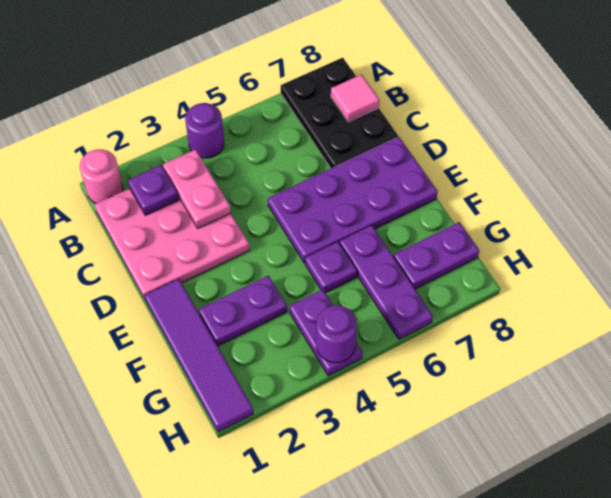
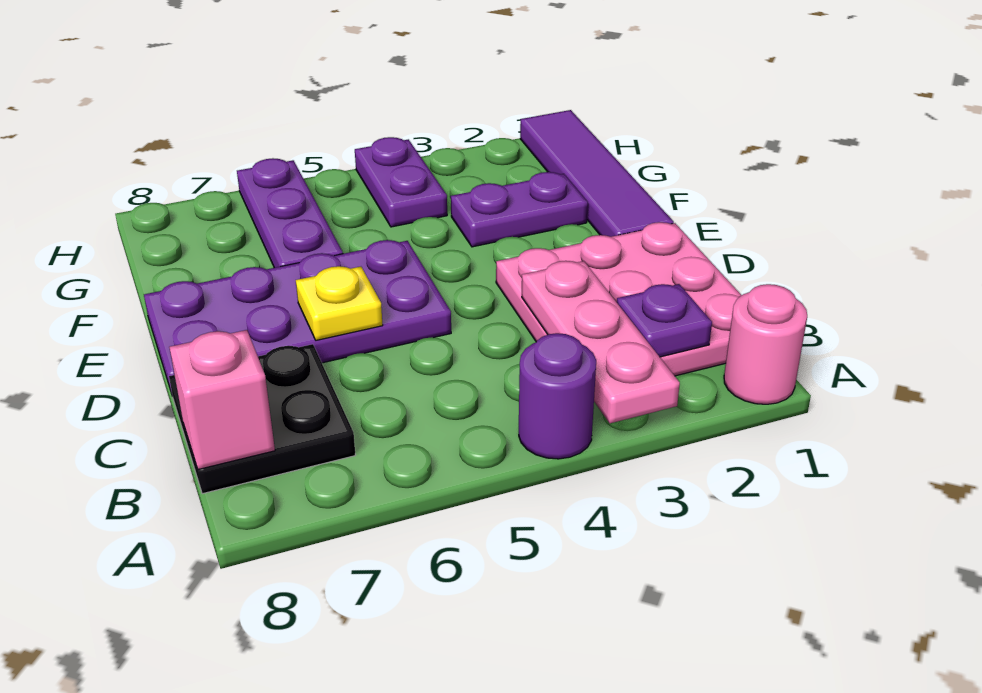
black plate A7:C8 level 1 -> black plate B7:C8 level 1
pink plate B3:C3 level 2 -> pink plate A3:C3 level 2
pink tile B8 level 2 -> pink brick B8 level 2
none -> yellow plate D6 level 2
purple plate F5 level 1 -> none
purple plate G7:G8 level 1 -> none
purple round brick H4 level 2 -> none

